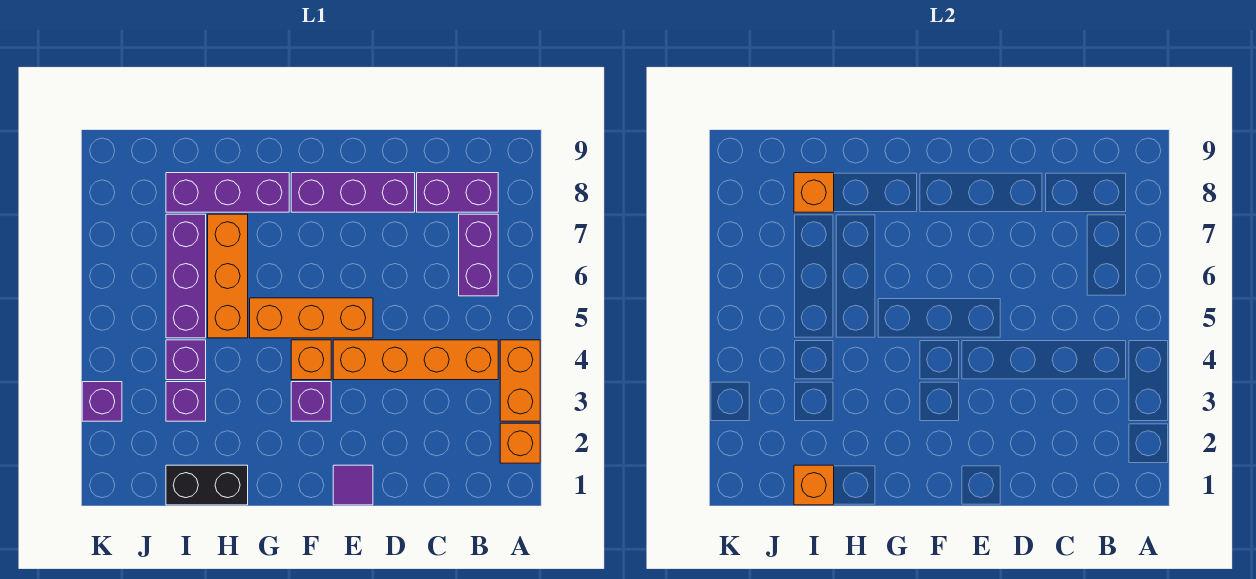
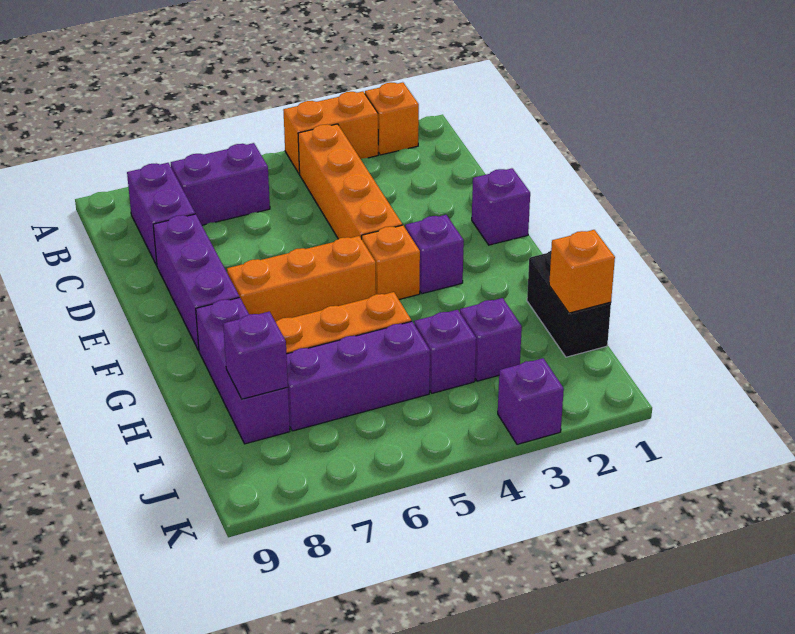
purple tile E1 level 1 -> purple brick E1 level 1
orange brick E5:G5 level 1 -> orange brick F5:F7 level 1
orange brick I8 level 2 -> purple brick I8 level 2

